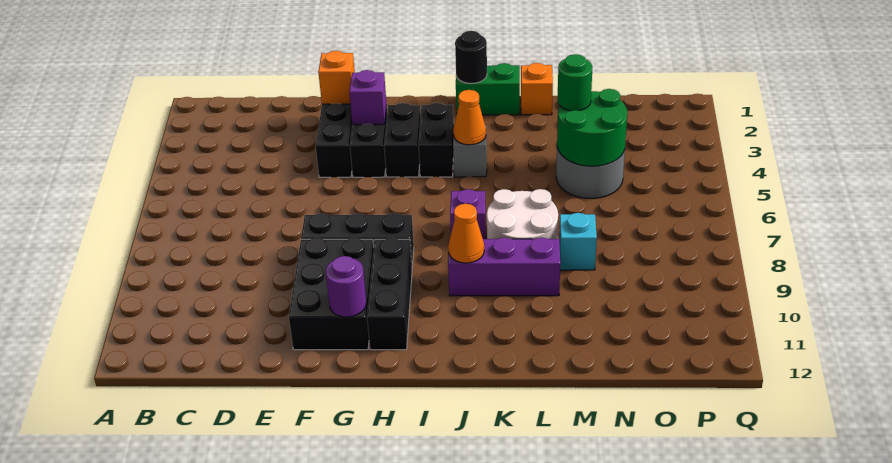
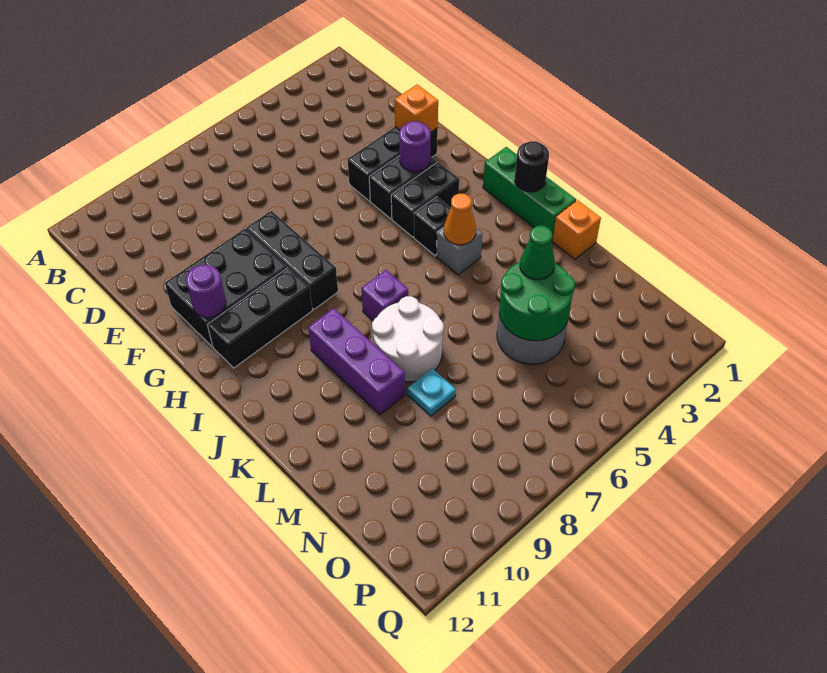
purple brick G3 level 2 -> purple round brick G3 level 2
black brick I3:I4 level 1 -> black brick I4 level 1
green brick J1:K1 level 1 -> green brick I1:K1 level 1
orange cone J9 level 2 -> none
green round brick M4 level 3 -> green cone M4 level 3
cyan brick M8 level 1 -> cyan plate M8 level 1

